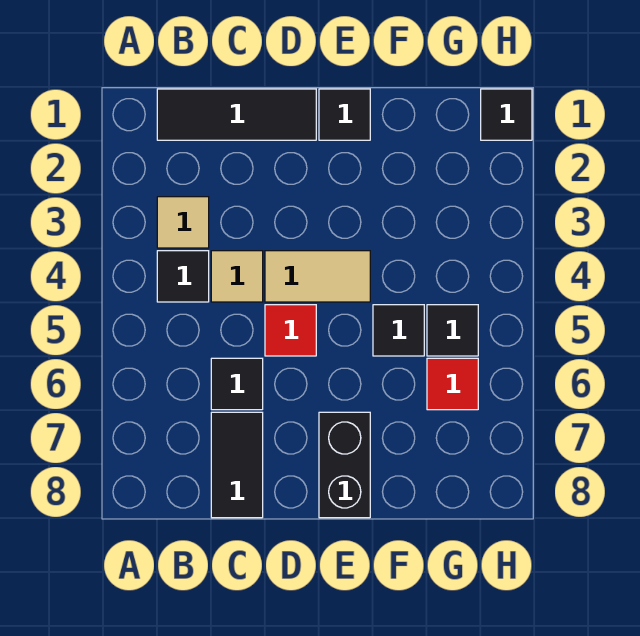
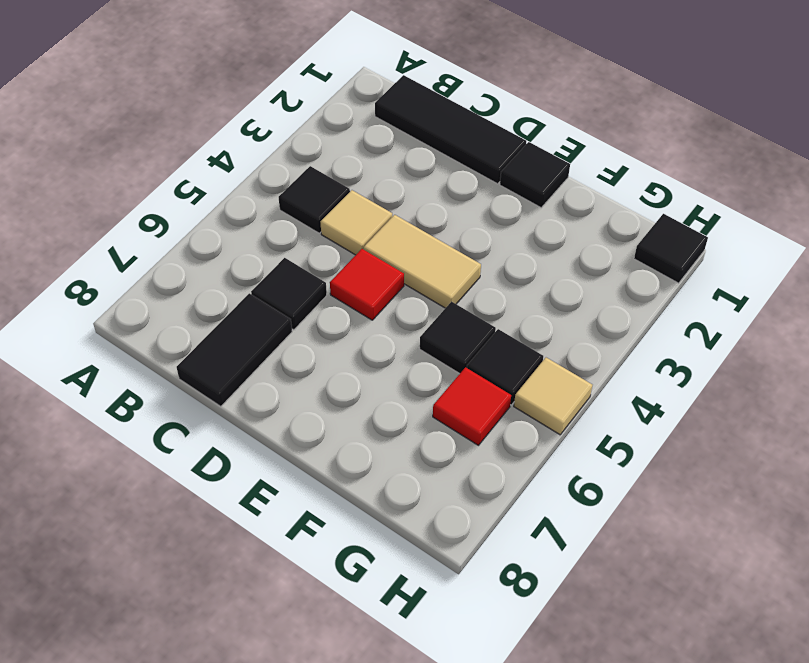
tan tile B3 level 1 -> tan tile H5 level 1
black brick E7:E8 level 1 -> none

